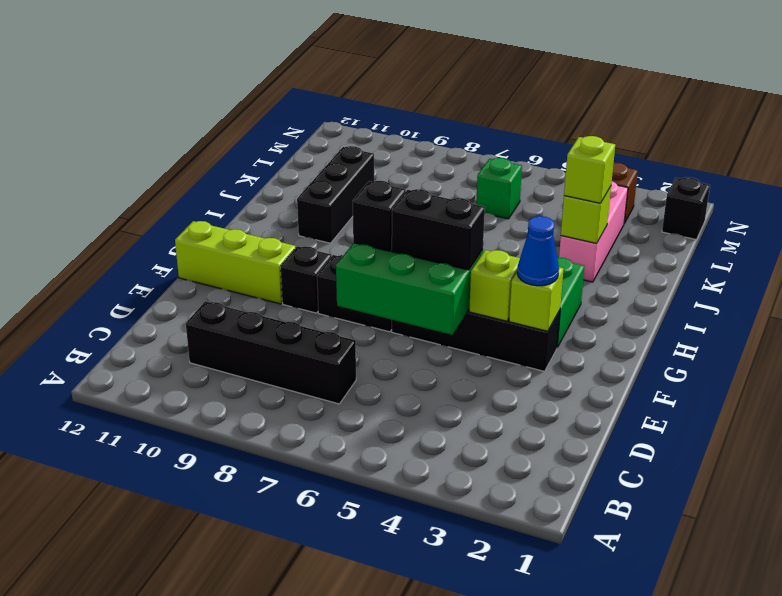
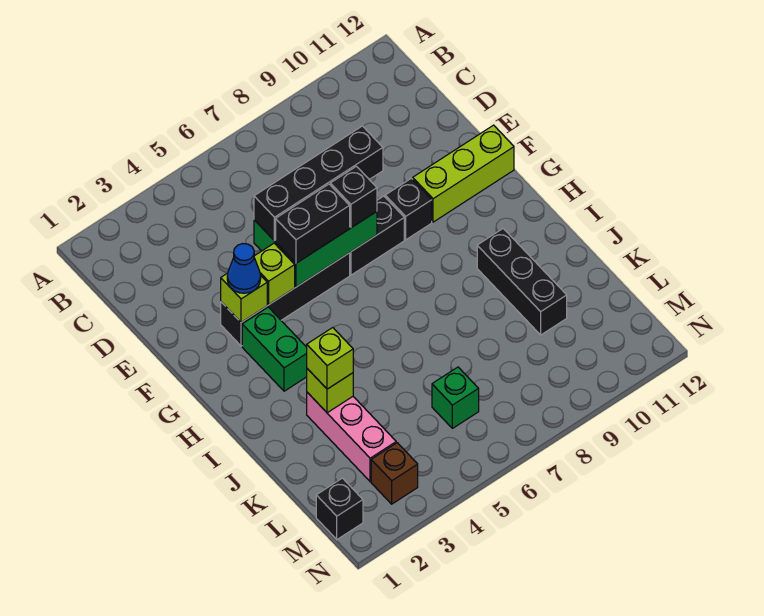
black brick C7:C10 level 1 -> black brick E5:E8 level 3

